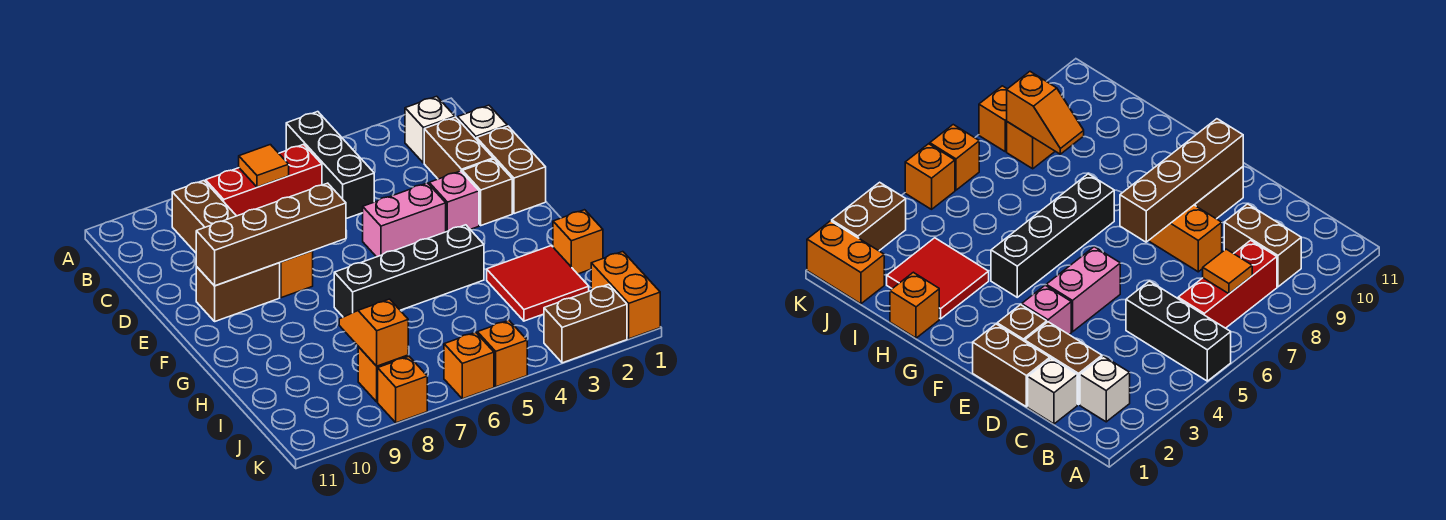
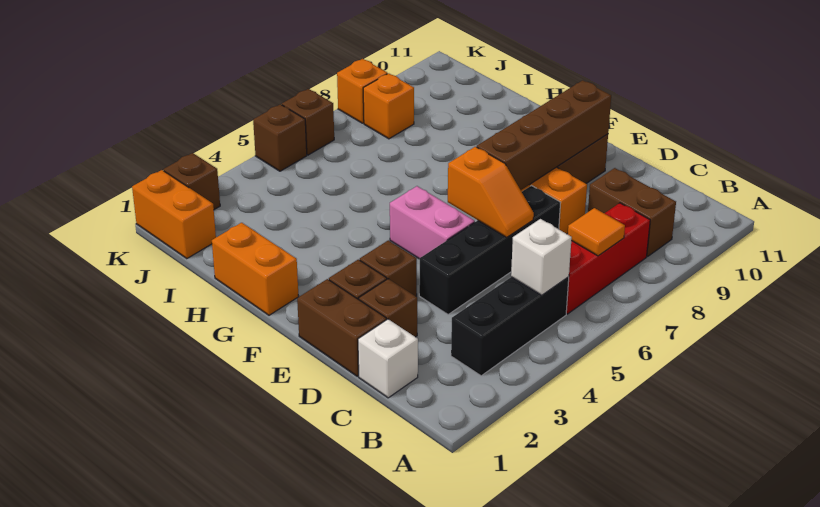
black brick A5:C5 level 1 -> black brick B3:B5 level 1
white brick B2 level 1 -> white brick B5 level 2
brown brick C2:D2 level 1 -> brown brick D2 level 1
pink brick E3 level 1 -> brown brick E3 level 1
pink brick E4:E5 level 1 -> pink brick E5:F5 level 1
black brick G4:G7 level 1 -> black brick D4:D7 level 1
orange brick H1 level 1 -> orange brick G1:H1 level 1
red tile H2:I3 level 1 -> none
orange slope I8:J8 level 2 top J -> orange slope D6:E6 level 2 top E
brown brick K2:K3 level 1 -> brown brick K2 level 1
orange brick K5 level 1 -> brown brick K5 level 1
orange brick K6 level 1 -> brown brick K6 level 1

